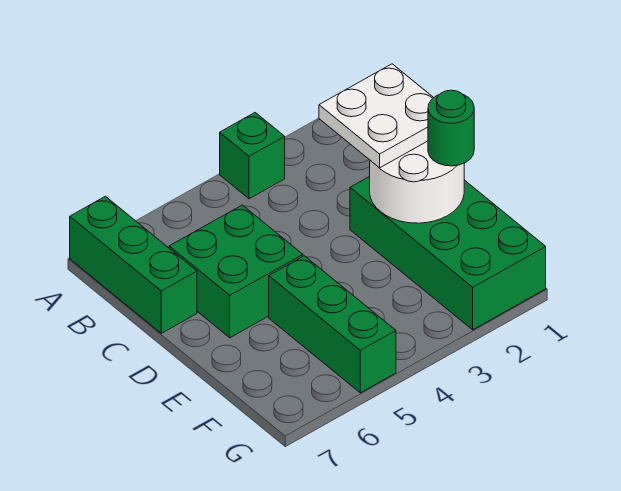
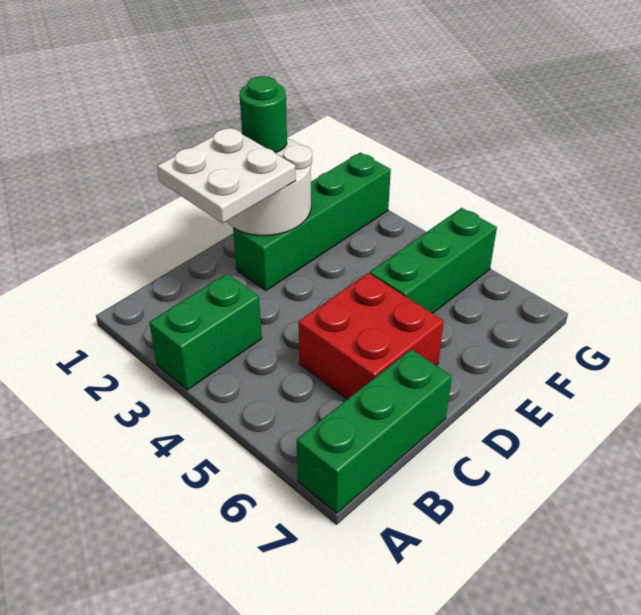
green brick A3 level 1 -> green brick A3:B3 level 1
green brick C5:D6 level 1 -> red brick C5:D6 level 1
green brick D1:G2 level 1 -> green brick D2:G2 level 1

